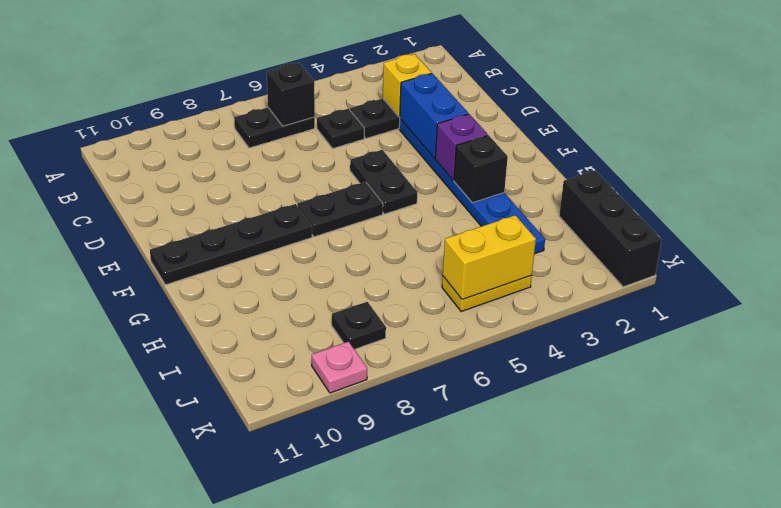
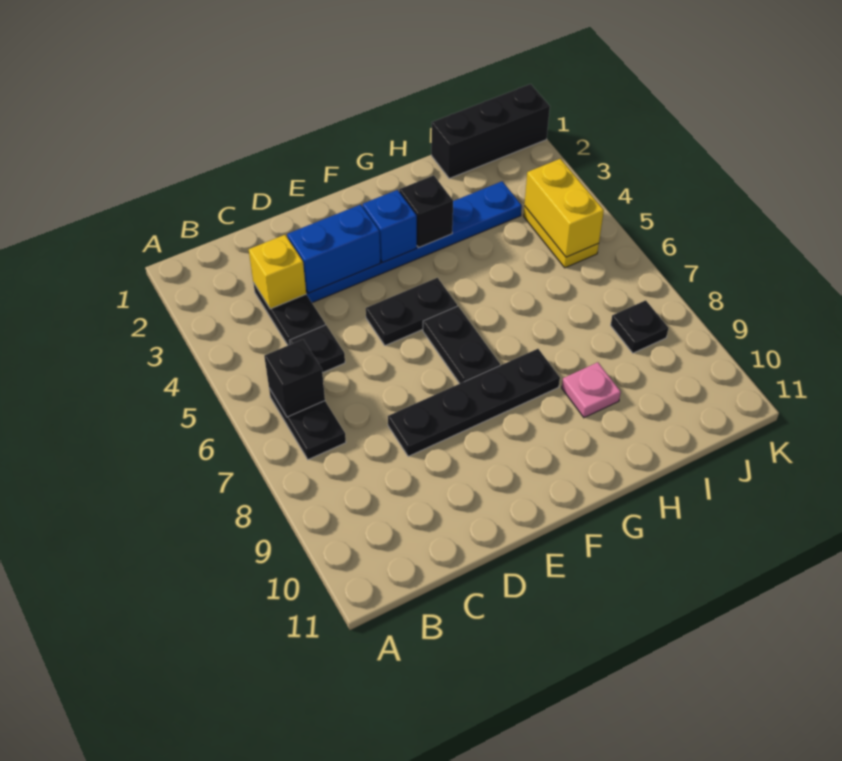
purple brick F3 level 2 -> blue brick F3 level 2
black plate F8:F11 level 1 -> black plate D8:G8 level 1
pink plate K9 level 1 -> pink plate H9 level 1

